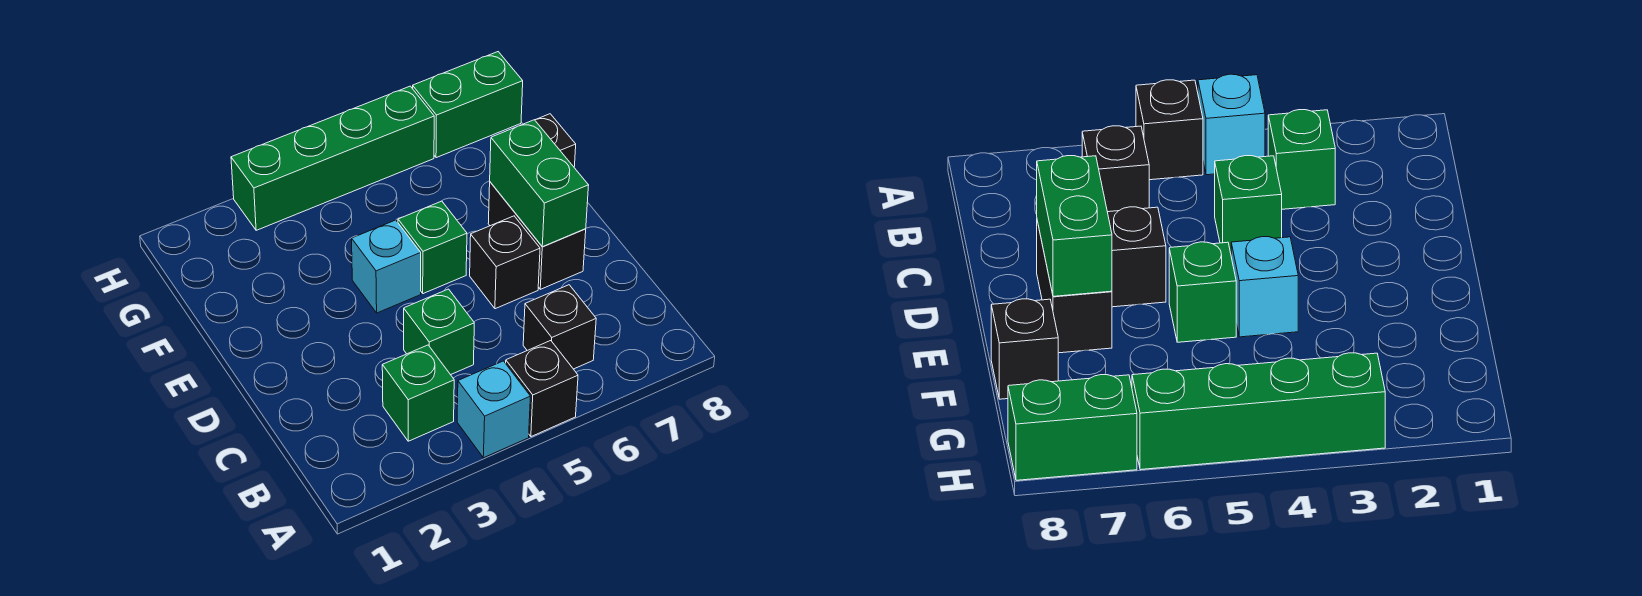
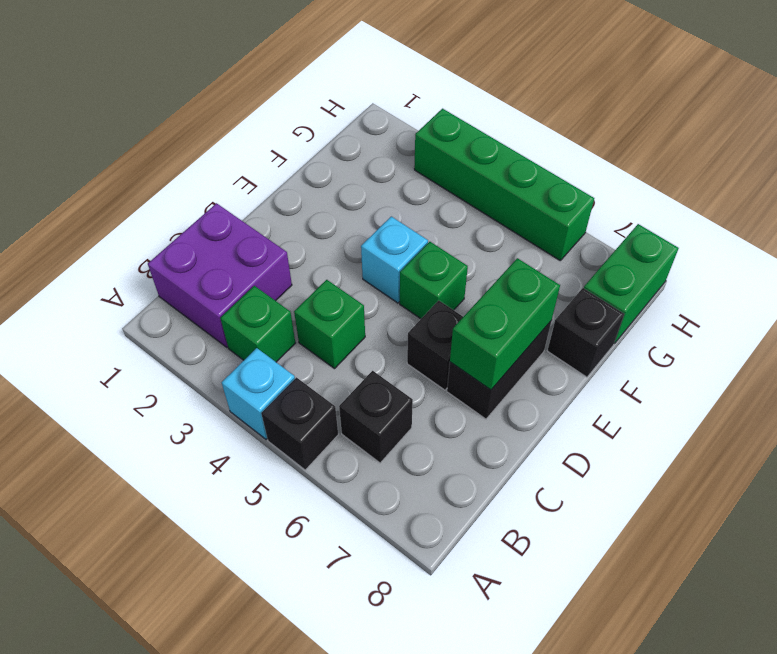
none -> purple brick B1:C2 level 1
green brick H7:H8 level 1 -> green brick G8:H8 level 1

